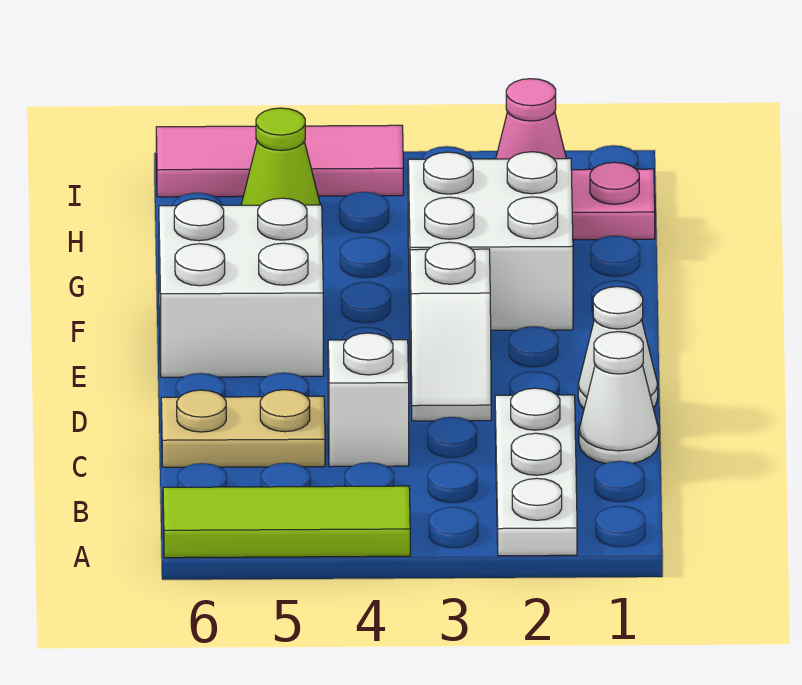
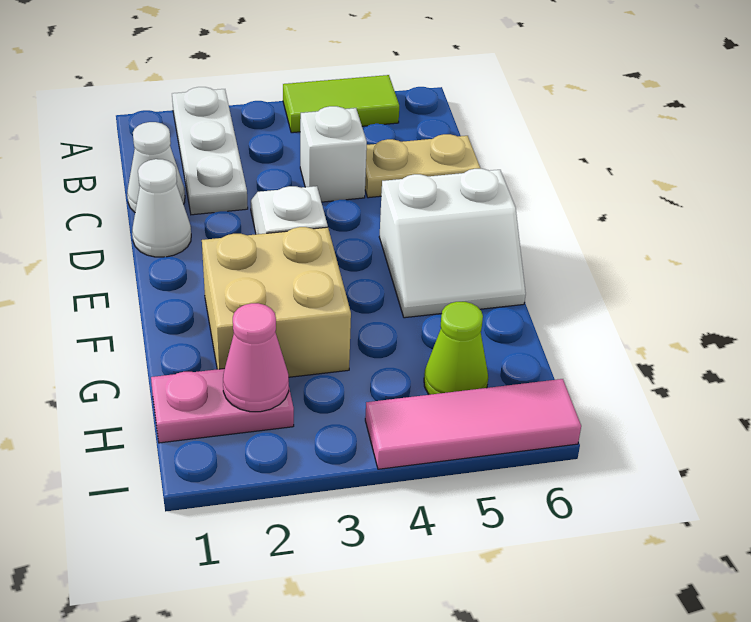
lime tile A4:A6 level 1 -> lime tile A4:A5 level 1
white brick E5:F6 level 1 -> white slope E5:F6 level 1 top E
white brick F2:G3 level 1 -> tan brick F2:G3 level 1

